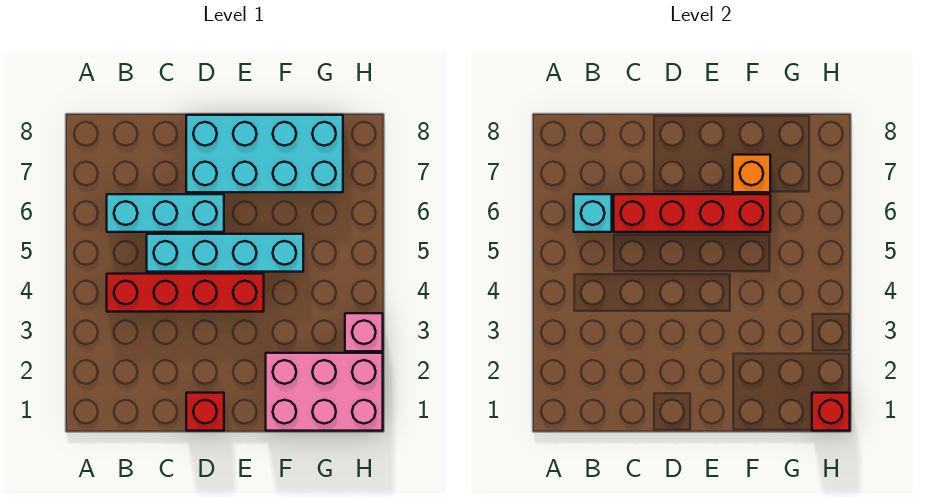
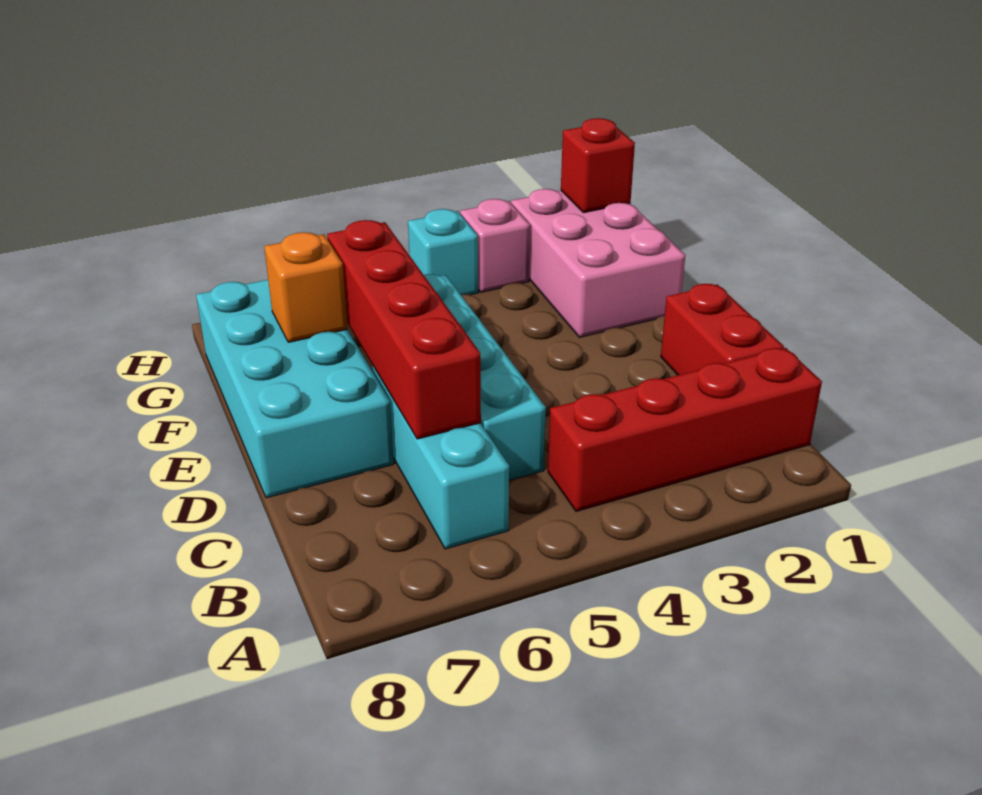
red brick B4:E4 level 1 -> red brick B1:B4 level 1
cyan brick B6 level 2 -> cyan brick H4 level 1
red brick D1 level 1 -> red brick C1:D1 level 1

